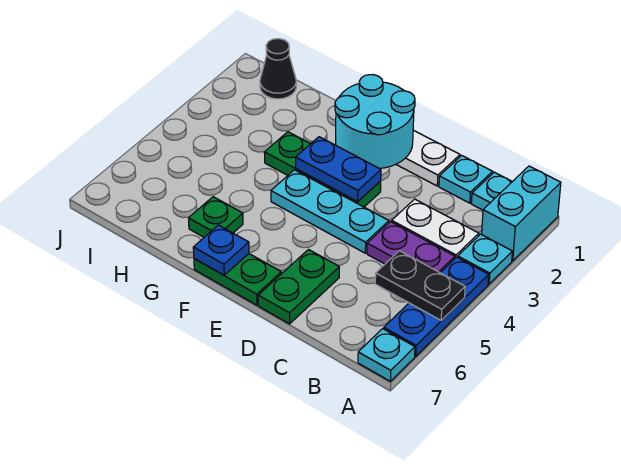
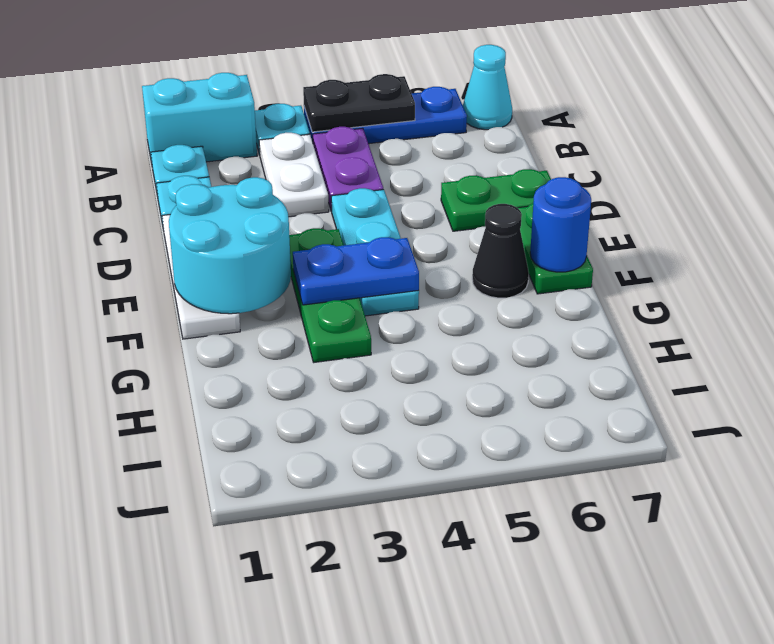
black plate A5:B5 level 2 -> black plate A4:A5 level 2
cyan plate A7 level 1 -> cyan cone A7 level 1
blue plate E3:F3 level 2 -> blue plate F3:F4 level 2
blue plate F7 level 2 -> blue round brick F7 level 2
green plate G6 level 1 -> none
black cone I1 level 1 -> black cone F6 level 1

